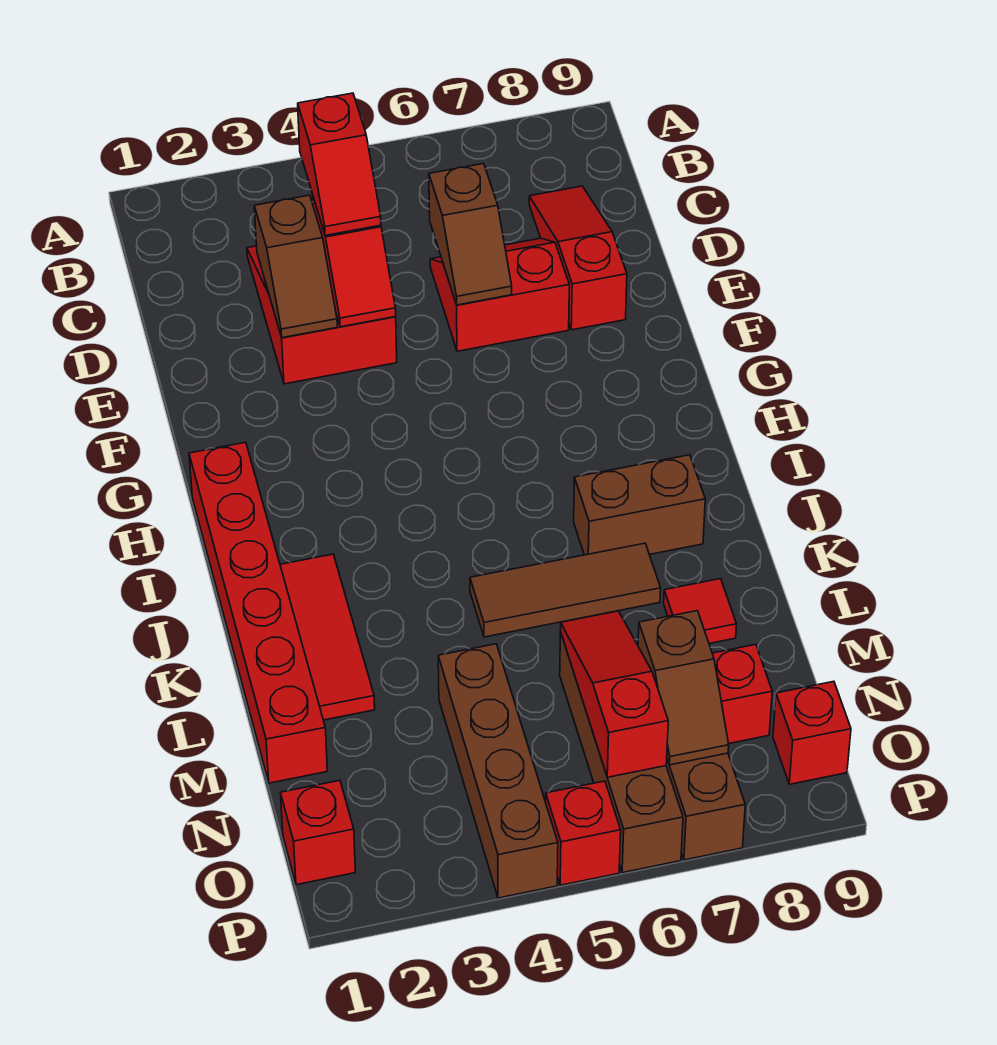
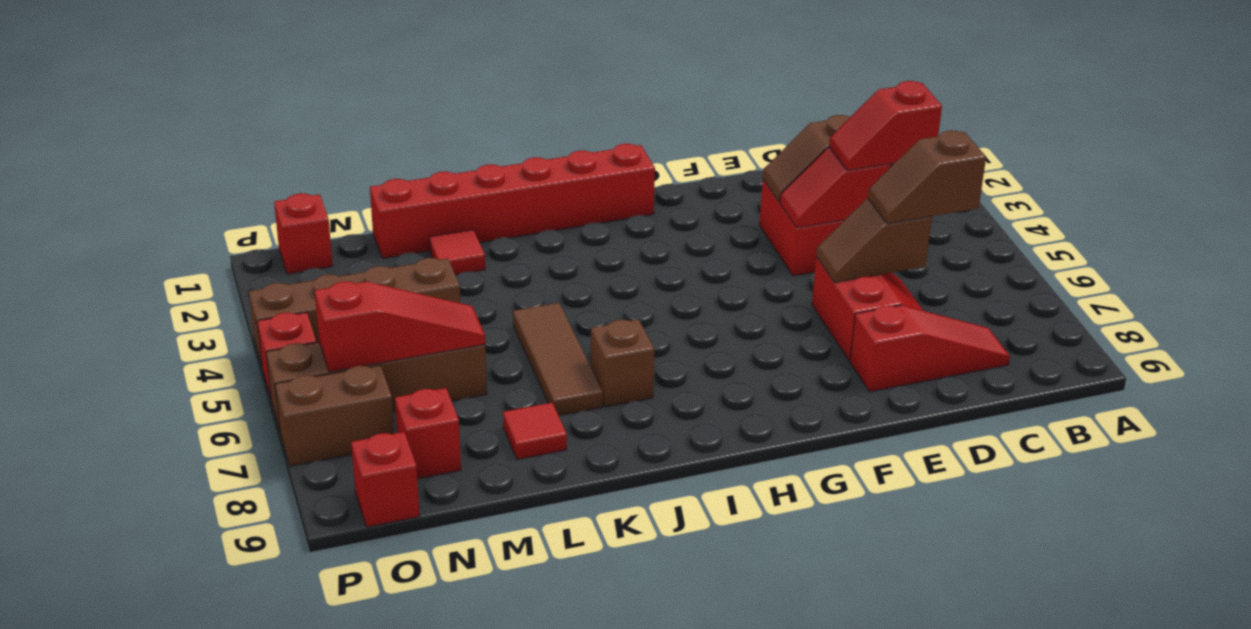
red tile J2:L2 level 1 -> red tile L2 level 1
brown brick J7:J8 level 1 -> brown brick J7 level 1
brown slope N7:O7 level 2 top N -> brown slope C6:D6 level 3 top C

